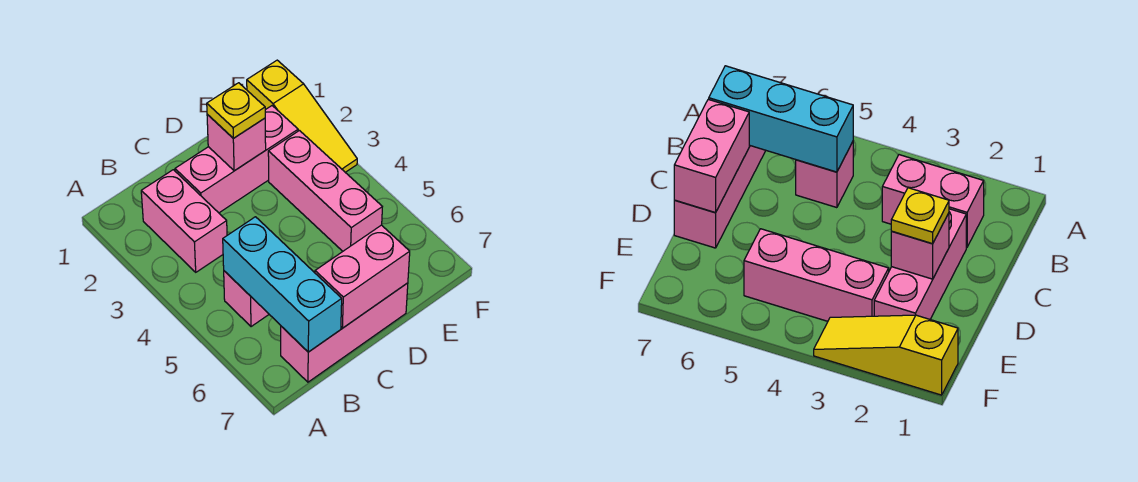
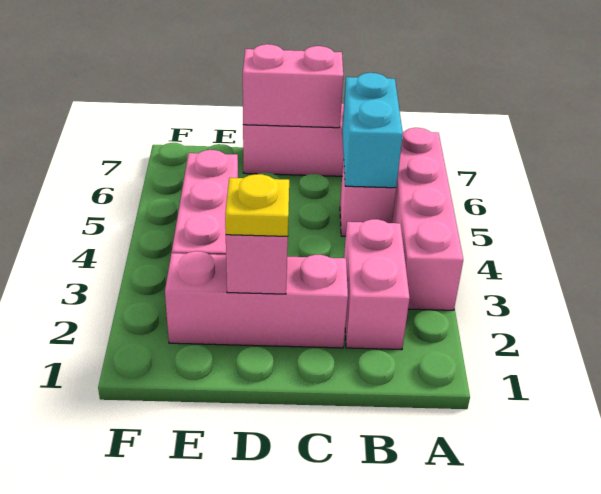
none -> pink brick A3:A6 level 1
cyan brick B5:B7 level 2 -> cyan brick B5:B6 level 2
yellow slope F1:F3 level 1 top 1 -> none

